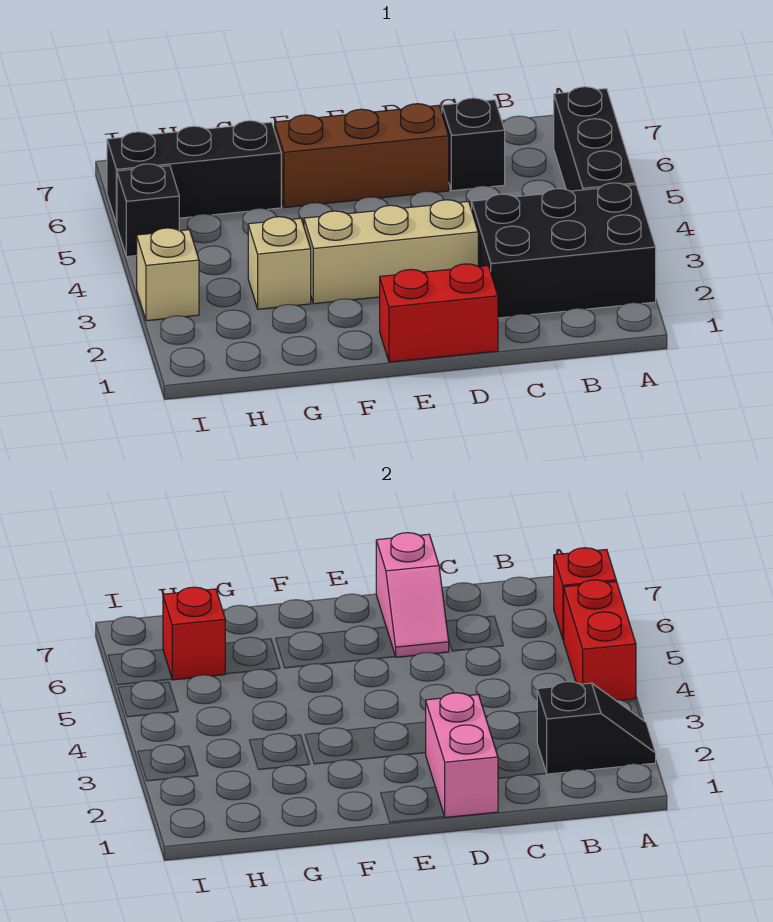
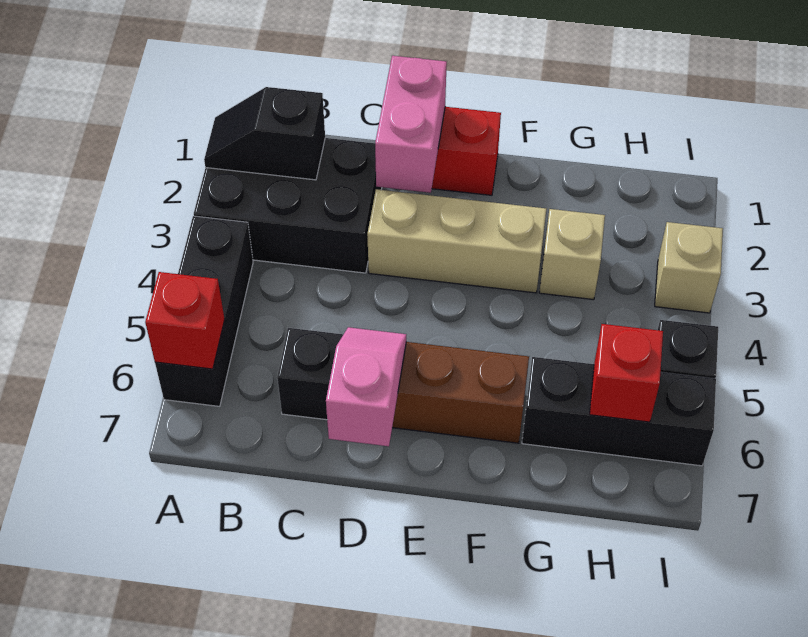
red brick A4:A5 level 2 -> none

